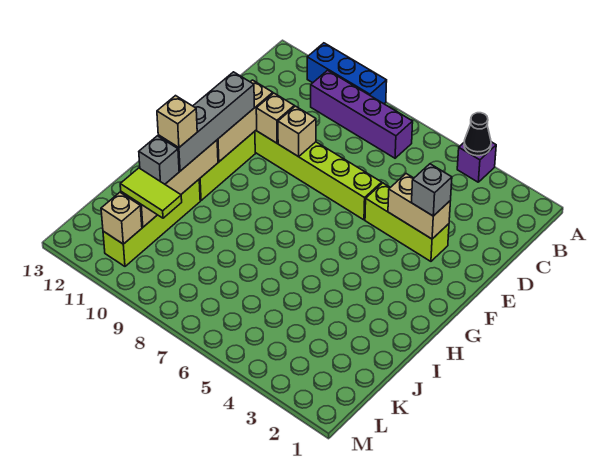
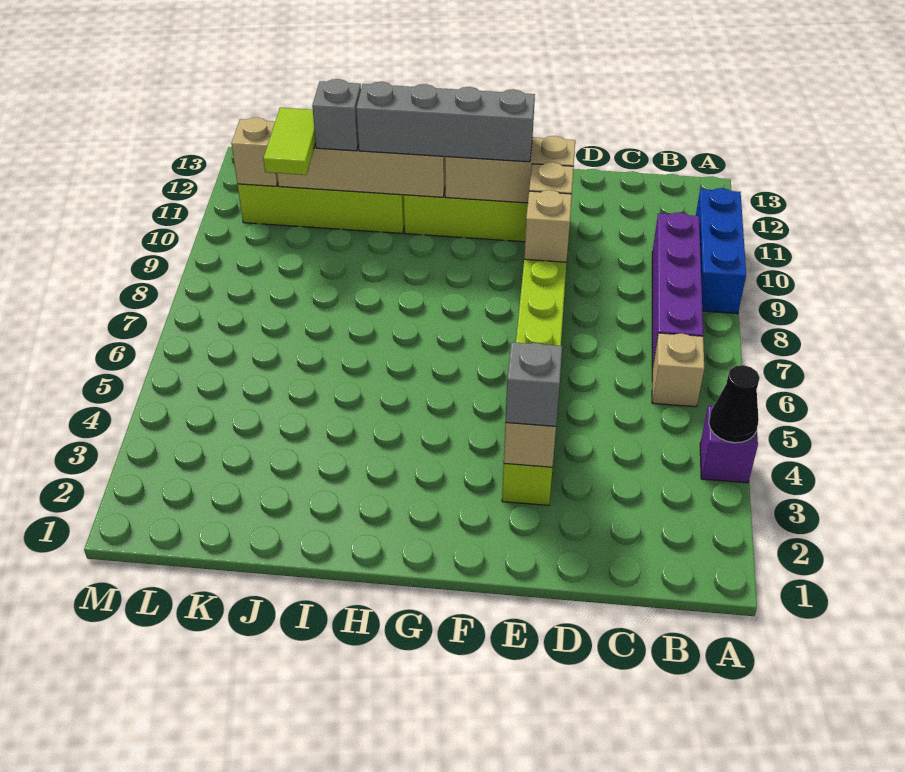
tan brick I11 level 4 -> tan brick B6 level 1

